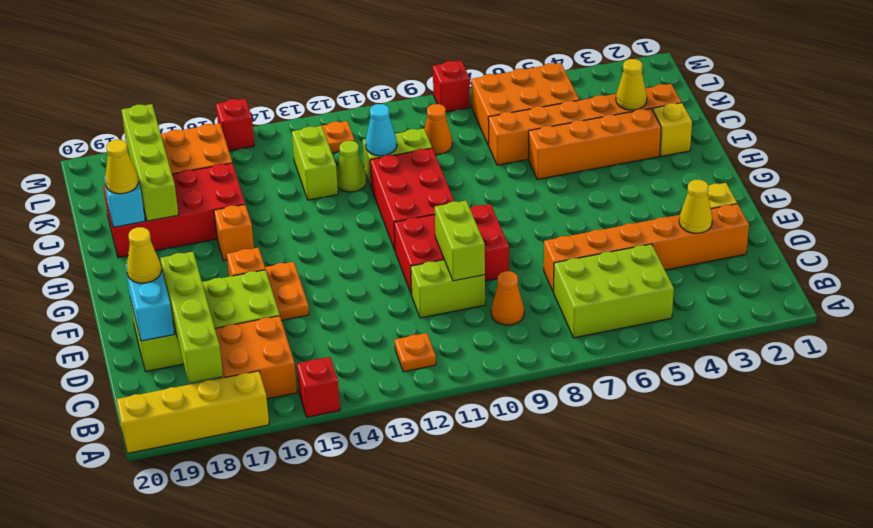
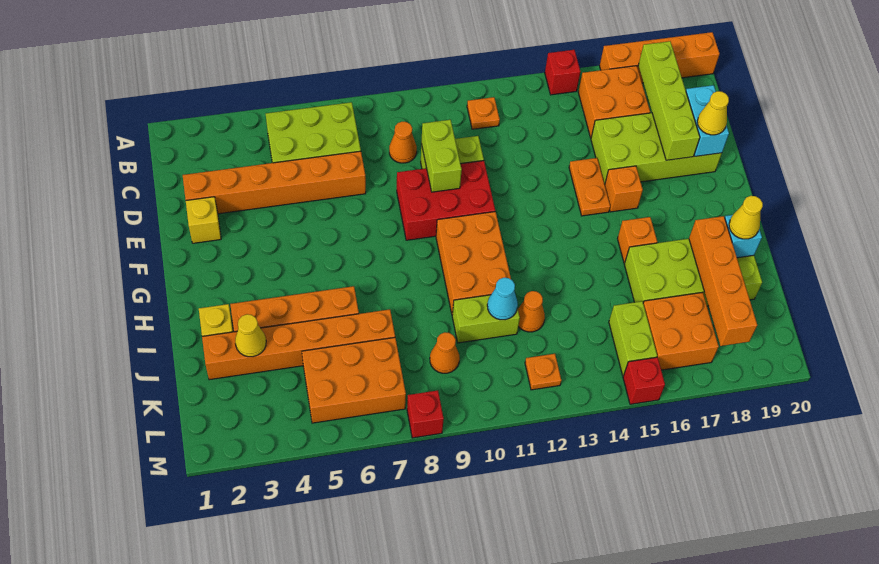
yellow brick A17:A20 level 1 -> orange brick A17:A20 level 1
yellow cone D3 level 2 -> none
red brick G10:I11 level 1 -> orange brick G10:I11 level 1
red brick I16:J19 level 1 -> lime brick I16:J19 level 1
lime brick I18:L18 level 2 -> orange brick I18:L18 level 2
lime cone J12 level 1 -> orange cone J12 level 1
lime brick J13:K13 level 1 -> lime brick K15:L15 level 1

